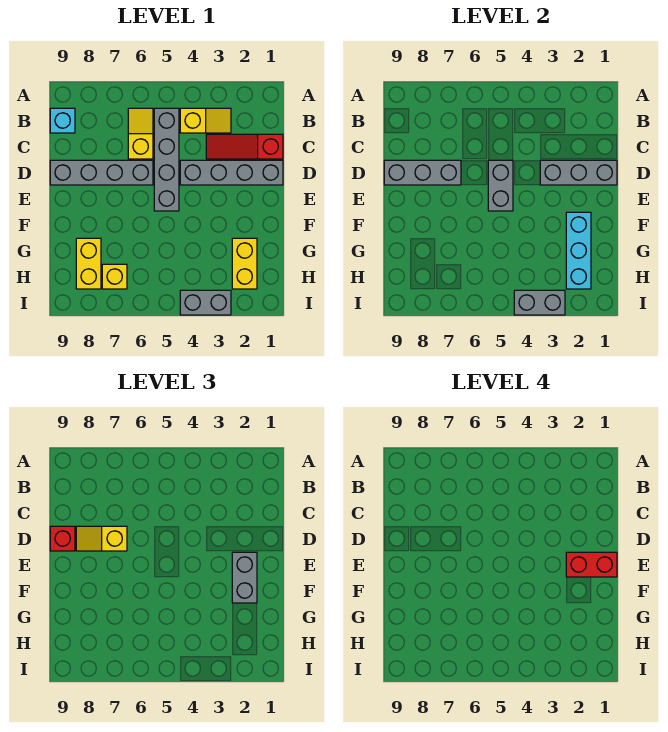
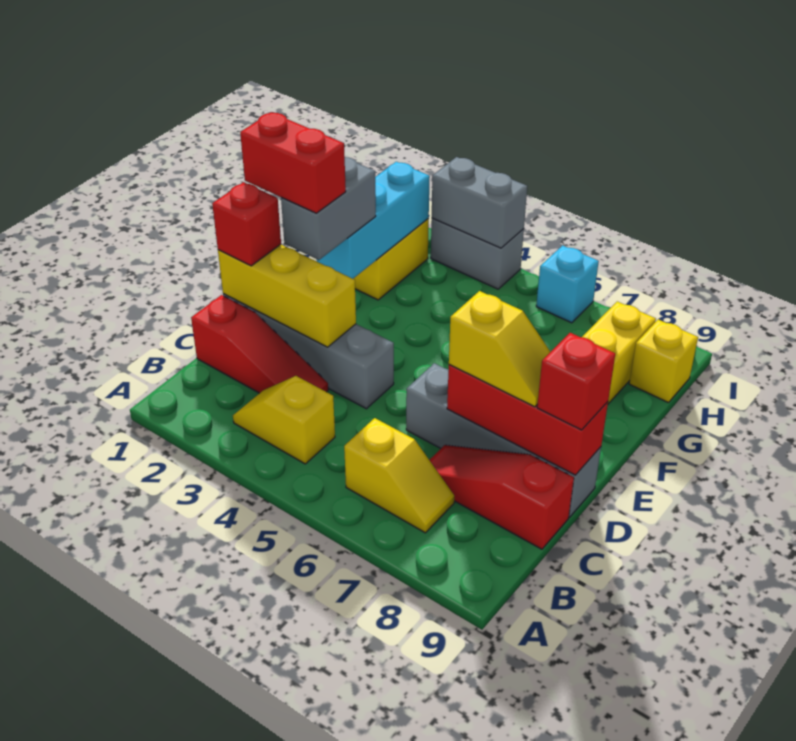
grey brick B5:E5 level 1 -> none
yellow slope B6:C6 level 1 top C -> yellow slope B6:B7 level 1 top 6
cyan brick B9 level 1 -> cyan brick I6 level 1
none -> red slope C7:C9 level 1 top 9
grey brick D1:D3 level 2 -> yellow brick D1:D3 level 2
none -> red brick D1 level 3
grey brick D5:E5 level 2 -> none
grey brick D7:D9 level 2 -> red brick D7:D9 level 2
yellow brick H7 level 1 -> yellow brick H9 level 1

